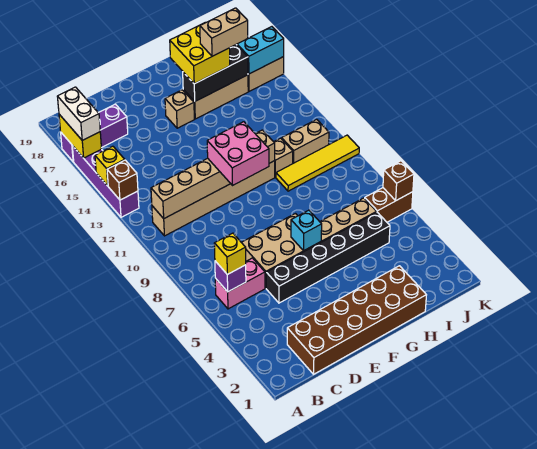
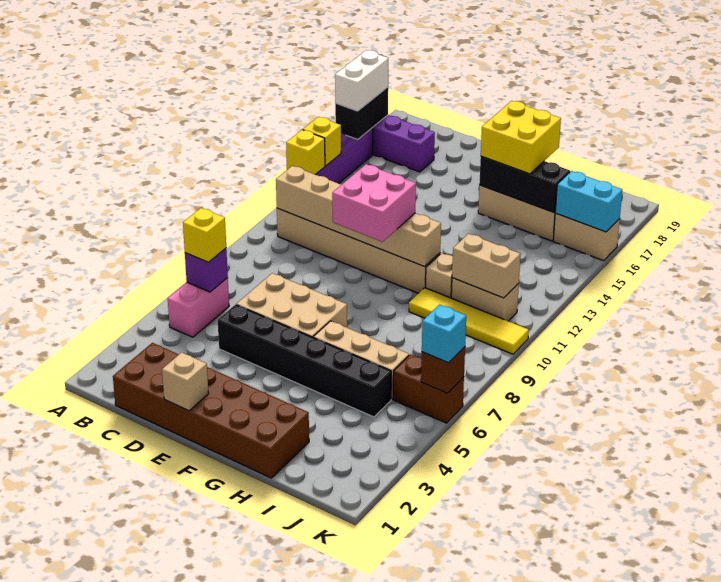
brown brick A13 level 2 -> yellow brick A13 level 2
yellow brick A16:A17 level 2 -> black brick A16:A17 level 2
pink brick B6:C6 level 1 -> pink brick B5:B6 level 1
cyan brick F6 level 2 -> cyan brick K6 level 3
tan brick F16 level 1 -> tan brick E1 level 2
tan brick H16:I16 level 4 -> tan brick I11:J11 level 2

